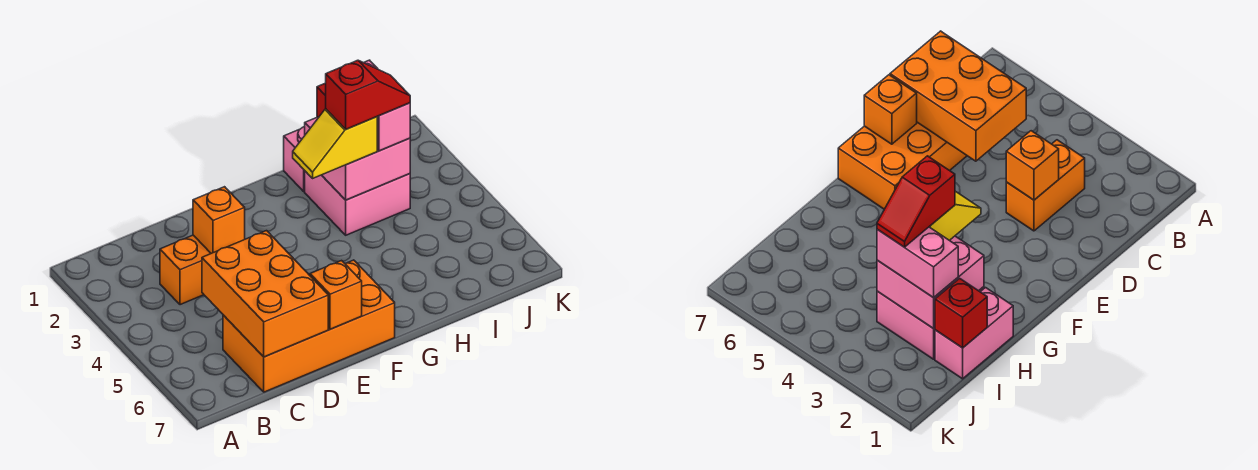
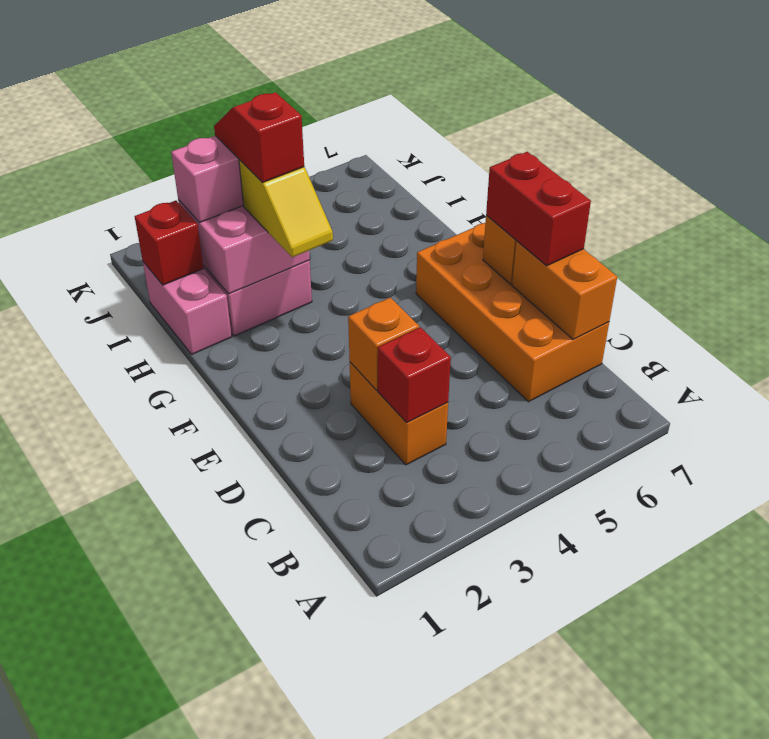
none -> red brick C3 level 2
orange brick C5:D7 level 2 -> orange brick C7:D7 level 2
none -> red brick D7:E7 level 3

